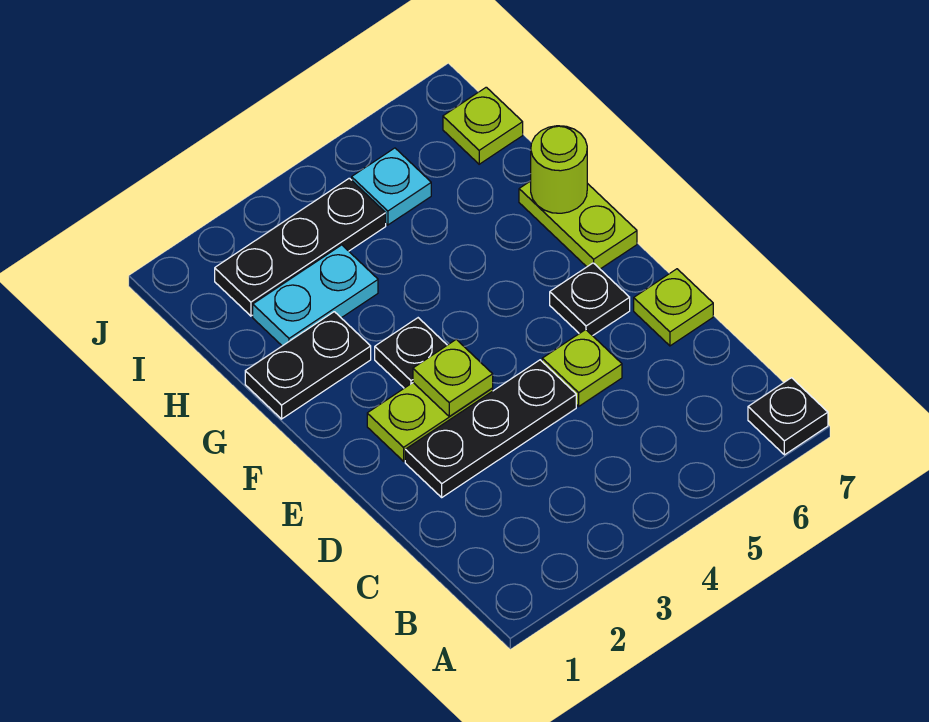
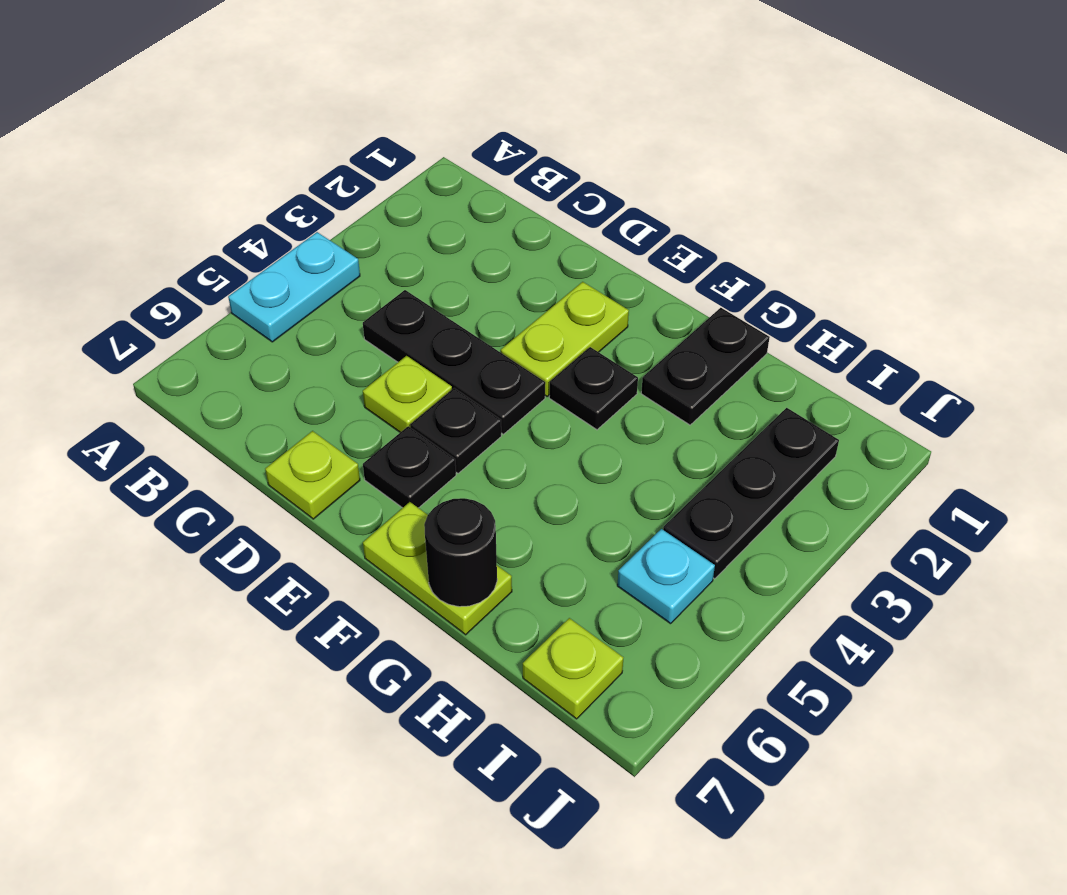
black plate A7 level 1 -> black plate E5 level 1
black plate D2:D4 level 1 -> black plate C4:E4 level 1
lime plate E3 level 2 -> none
lime round brick G7 level 2 -> black round brick G7 level 2
cyan plate H2:H3 level 1 -> cyan plate A4:A5 level 1

